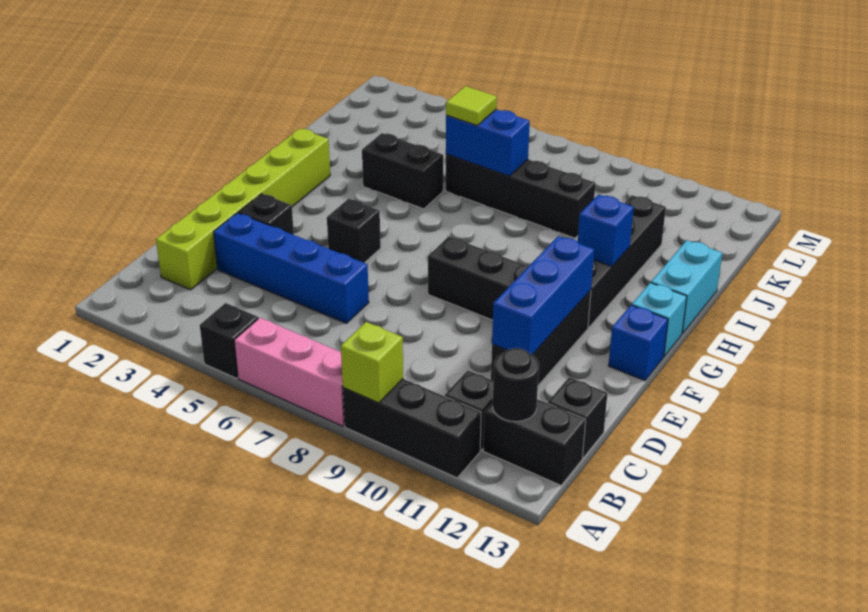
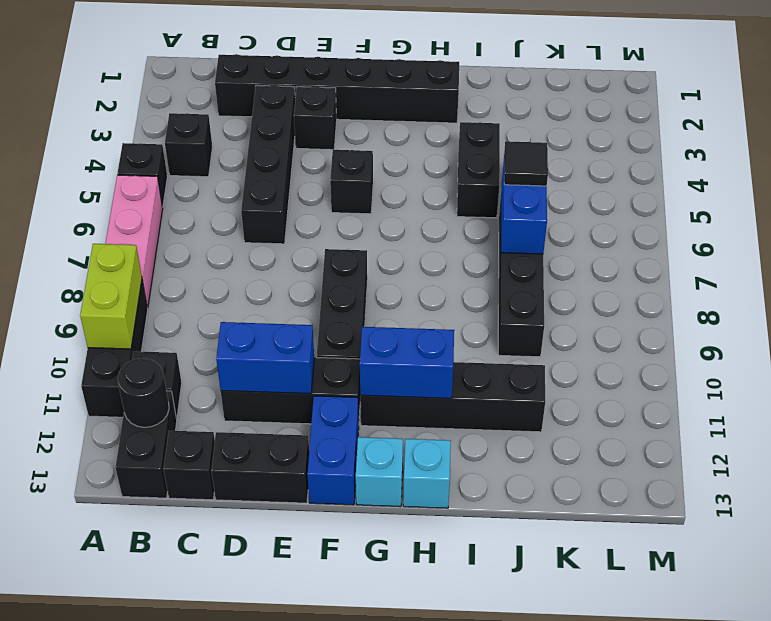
lime brick A9 level 2 -> lime brick A9:A10 level 2
none -> black brick B4 level 1
lime brick C2:H2 level 1 -> black brick C2:H2 level 1
blue brick D3:D6 level 1 -> black brick D3:D6 level 1
blue brick D11:F11 level 2 -> blue brick D11:E11 level 2
none -> black brick D13:E13 level 1
blue brick F13 level 1 -> blue brick F12:F13 level 1
blue brick H11 level 2 -> blue brick G11:H11 level 2
cyan brick H13:I13 level 1 -> cyan brick H13 level 1
lime tile J6 level 3 -> black tile J6 level 3

